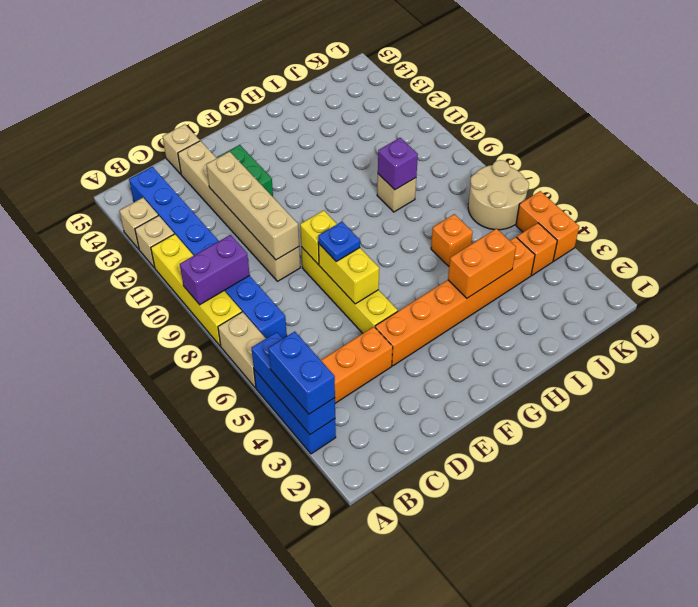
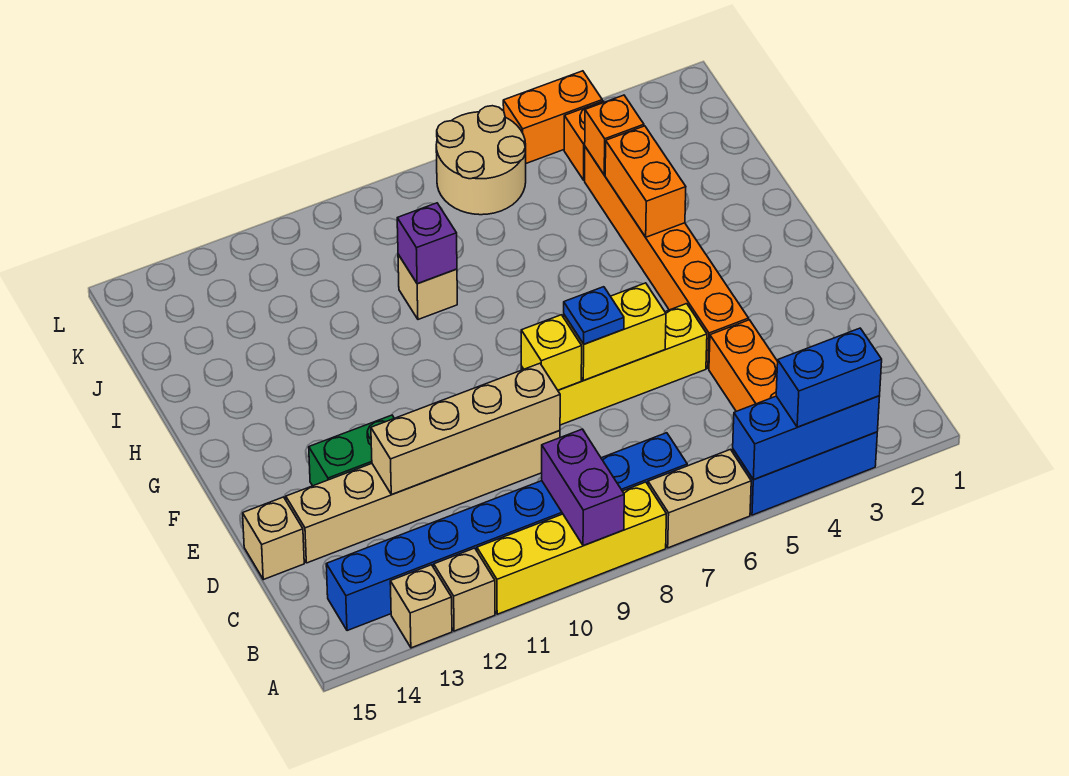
orange brick I6 level 1 -> orange brick J4 level 2

